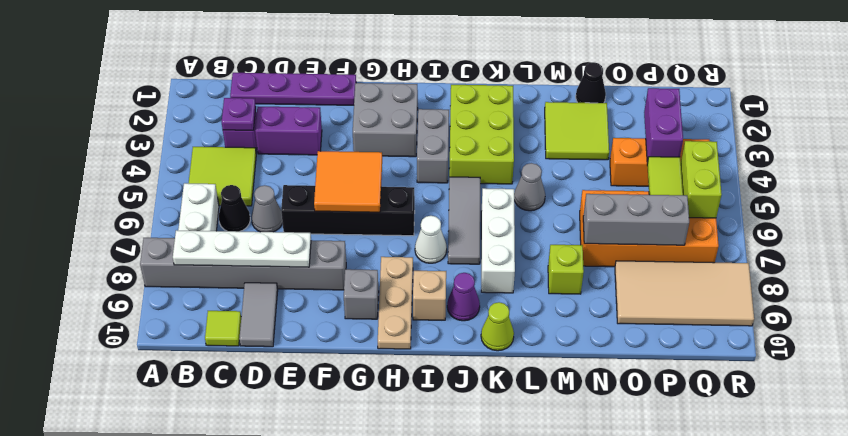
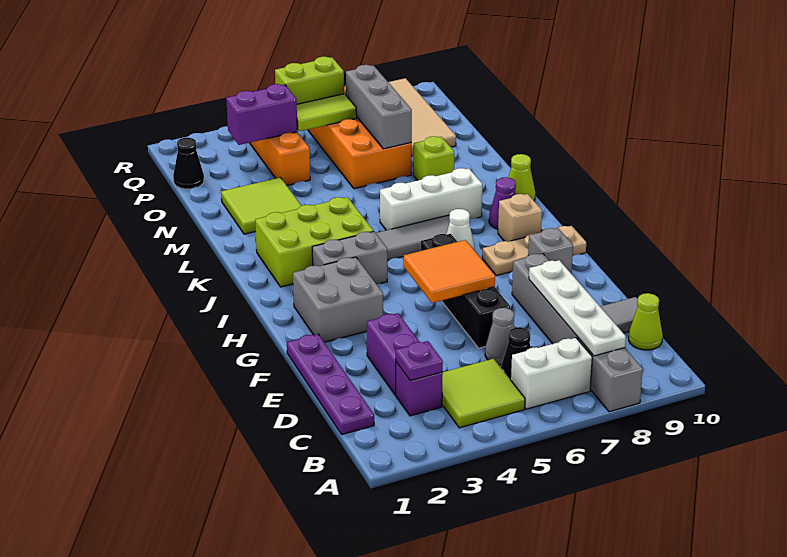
lime tile C10 level 1 -> lime cone C10 level 1
grey cone L5 level 1 -> none
black cone N1 level 1 -> black cone P1 level 1

